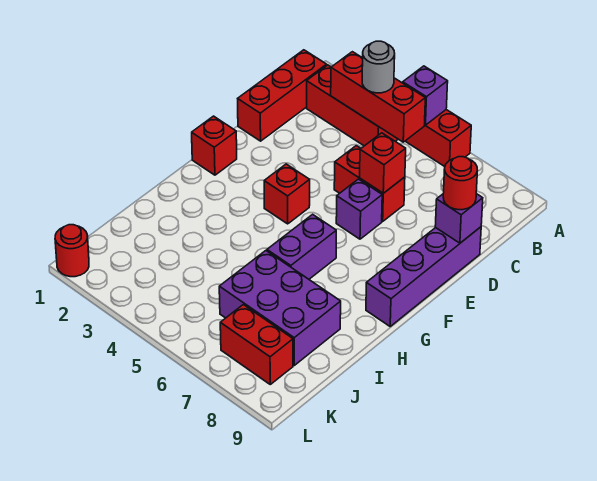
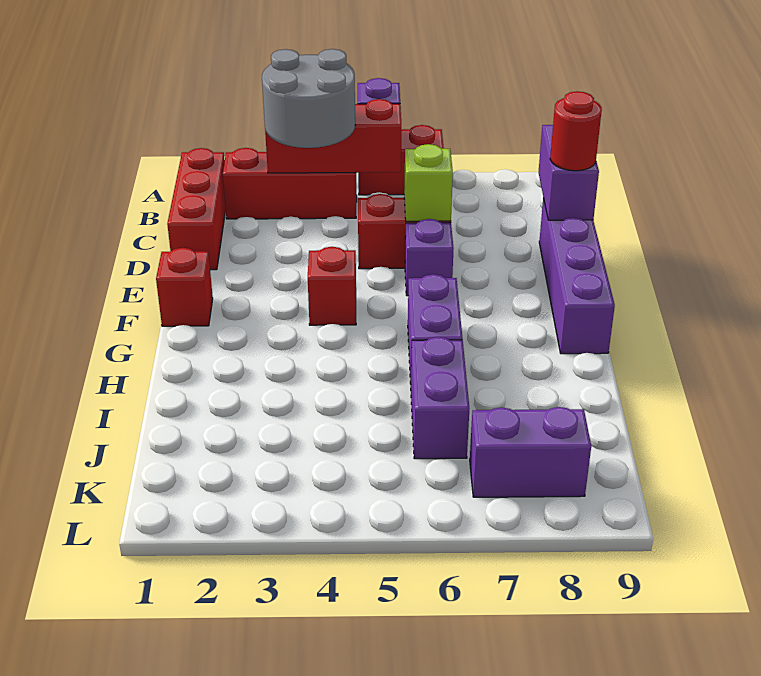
grey round brick B4 level 3 -> grey round brick B3:C4 level 3
red brick D6 level 2 -> lime brick D6 level 2
purple brick D9 level 2 -> purple brick C9:D9 level 2
purple brick I6:J8 level 1 -> purple brick I6:J6 level 1
red brick K7:K8 level 1 -> purple brick K7:K8 level 1
red round brick L1 level 1 -> none

